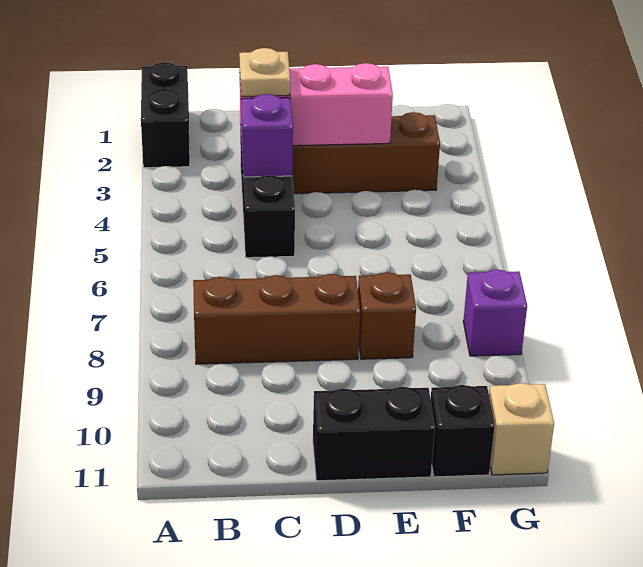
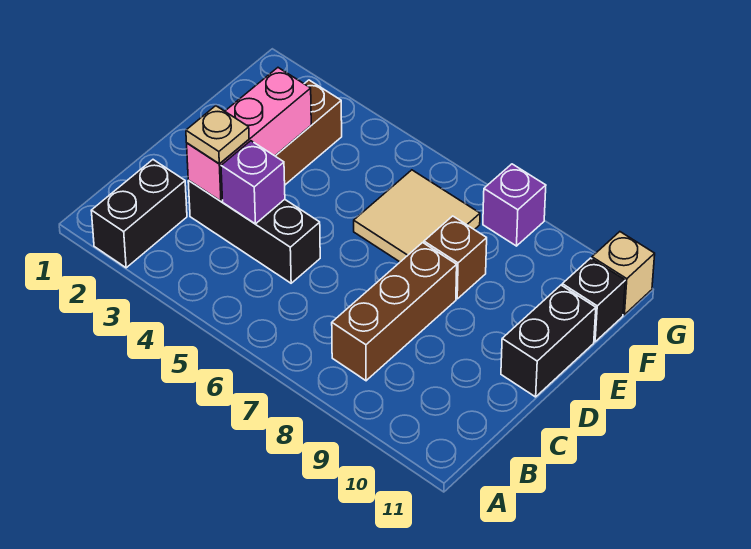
black brick A1:A2 level 1 -> black brick A2:B2 level 1
none -> tan tile E6:F7 level 1

